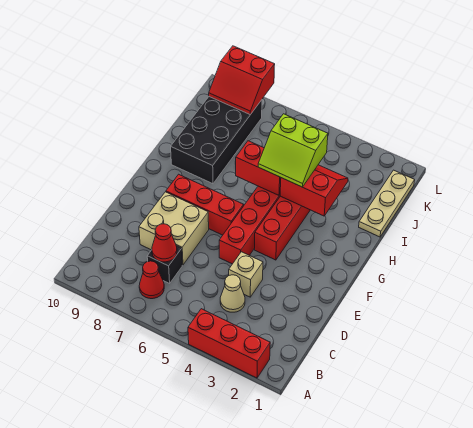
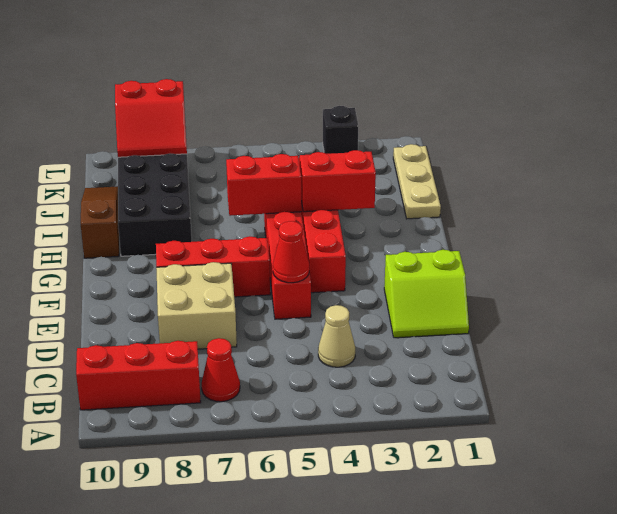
red brick A2:A4 level 1 -> red brick B8:B10 level 1
black brick C7 level 1 -> black brick L3 level 1
red cone C7 level 2 -> red cone E5 level 2
tan brick D4 level 1 -> none
lime slope H4:I5 level 3 top I -> lime slope D1:E2 level 1 top E
none -> brown slope H10:J10 level 1 top H

